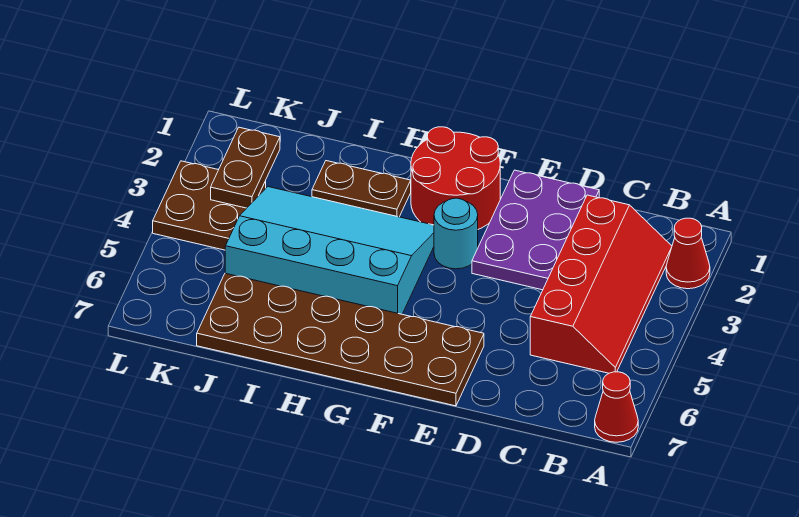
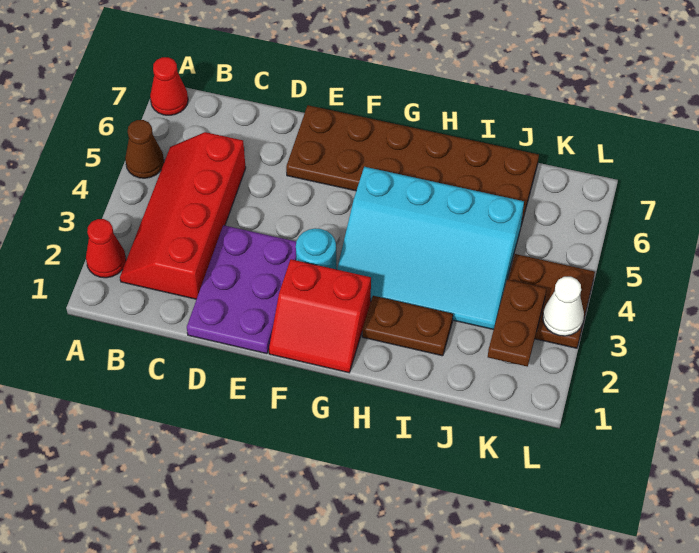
none -> brown cone A5 level 1
red round brick F1:G2 level 1 -> red slope F1:G2 level 1 top 2
none -> white cone L3 level 2

